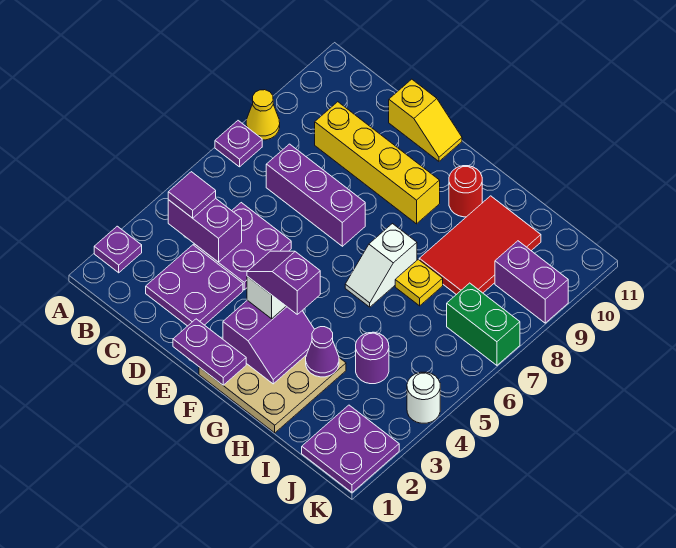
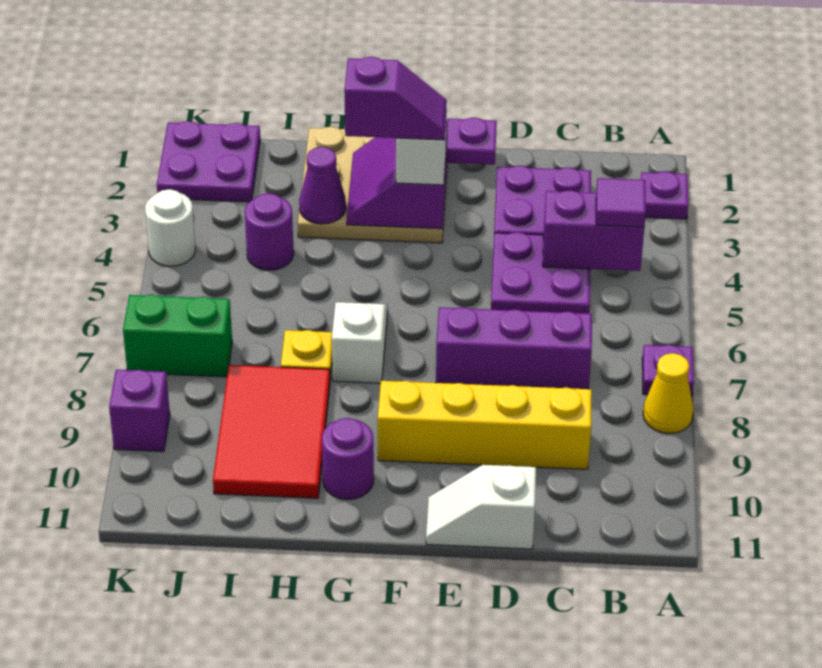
yellow slope D11:E11 level 1 top D -> white slope D11:E11 level 1 top D
red round brick G10 level 1 -> purple round brick G10 level 1
purple brick J9:K9 level 1 -> purple brick K9 level 1

